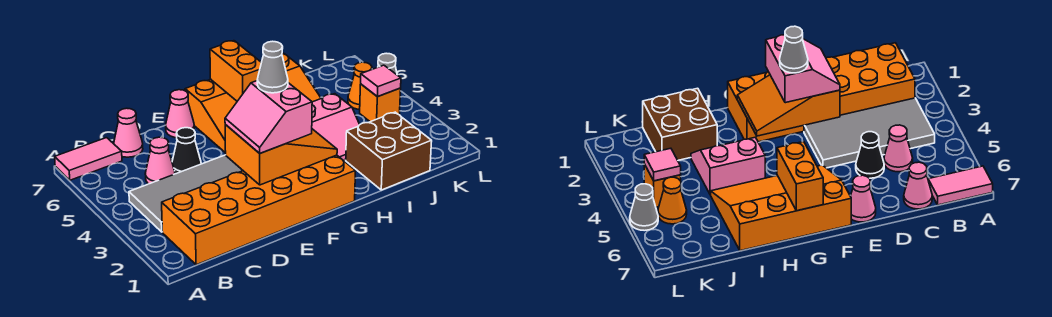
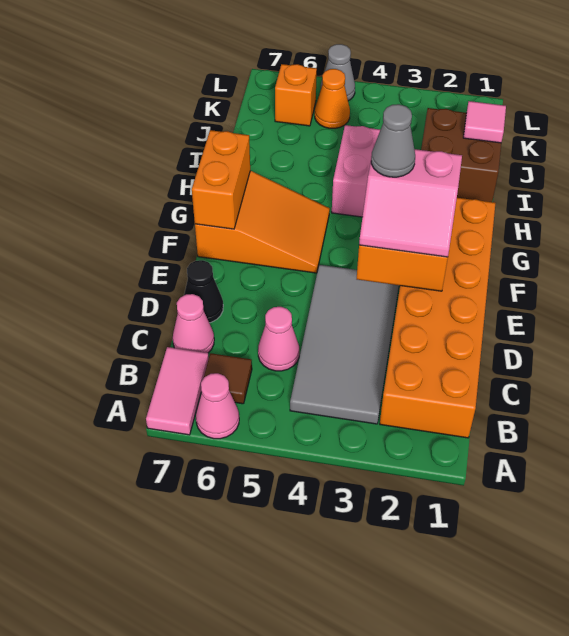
none -> brown tile B6 level 1
black cone D5 level 1 -> black cone D7 level 1
pink cone E7 level 1 -> pink cone A6 level 1
orange slope F5:I7 level 1 top 7 -> orange slope F5:G7 level 1 top 7
orange brick G6:G7 level 2 -> orange brick F7:G7 level 2
orange brick K4 level 1 -> orange brick K6 level 1
pink tile K4 level 2 -> pink tile J1 level 2

